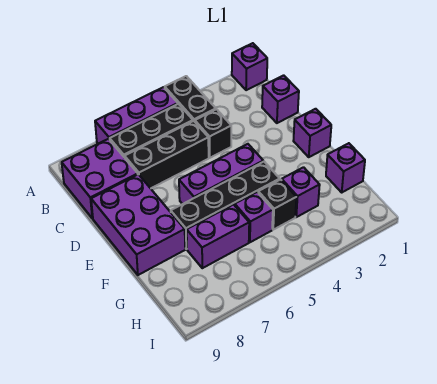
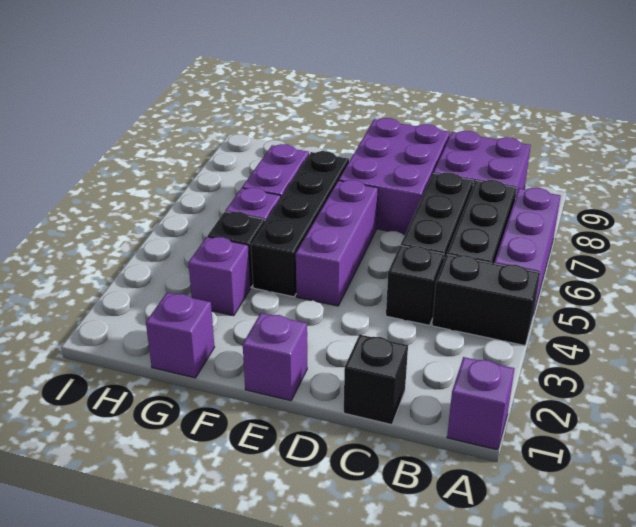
purple brick C1 level 1 -> black brick C1 level 1
purple brick D8:F9 level 1 -> purple brick D7:E9 level 1

